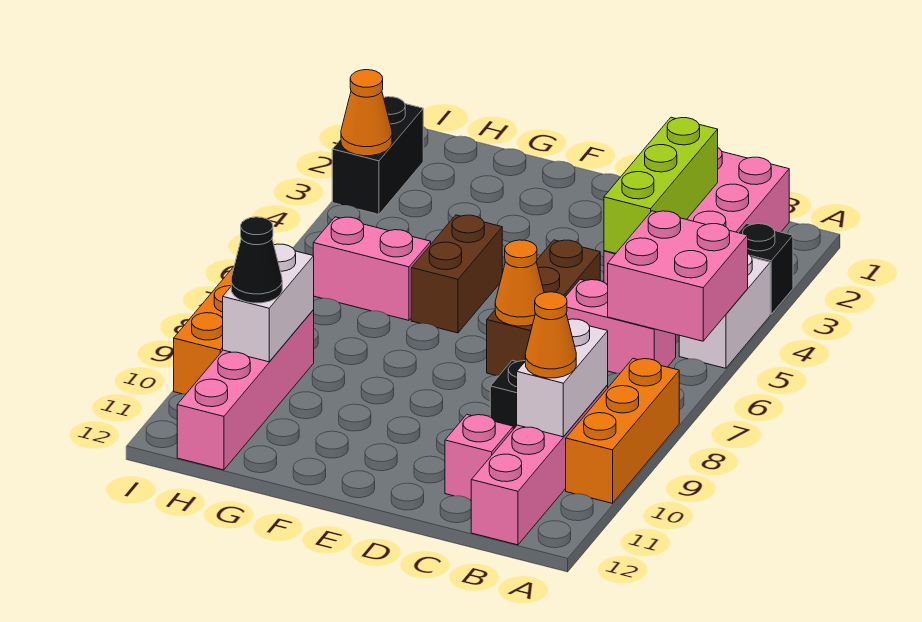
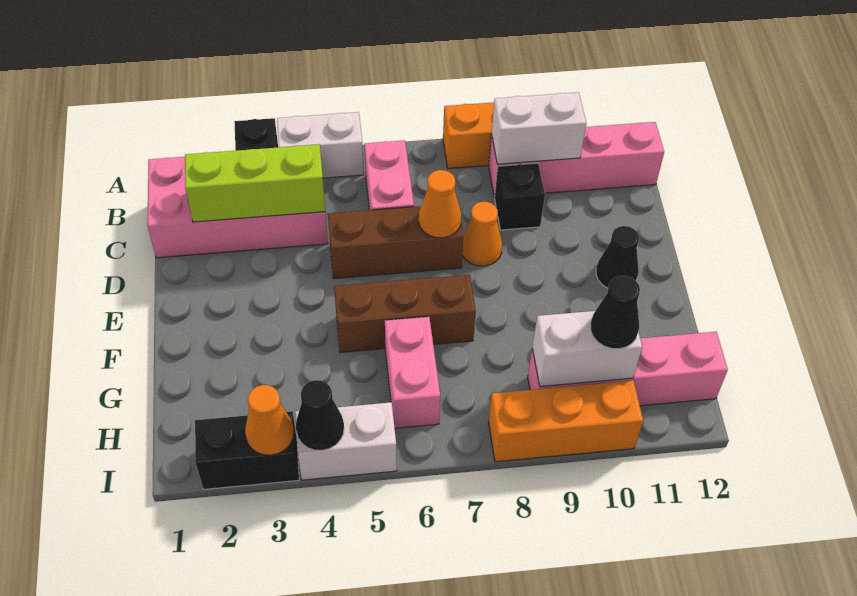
pink brick A5:B6 level 2 -> none
orange cone B10 level 3 -> orange cone D8 level 1
pink brick C11 level 1 -> none
none -> black cone E11 level 1
brown brick F5:F6 level 1 -> brown brick F5:F7 level 1
none -> white brick I4:I5 level 1
none -> black cone I4 level 2

